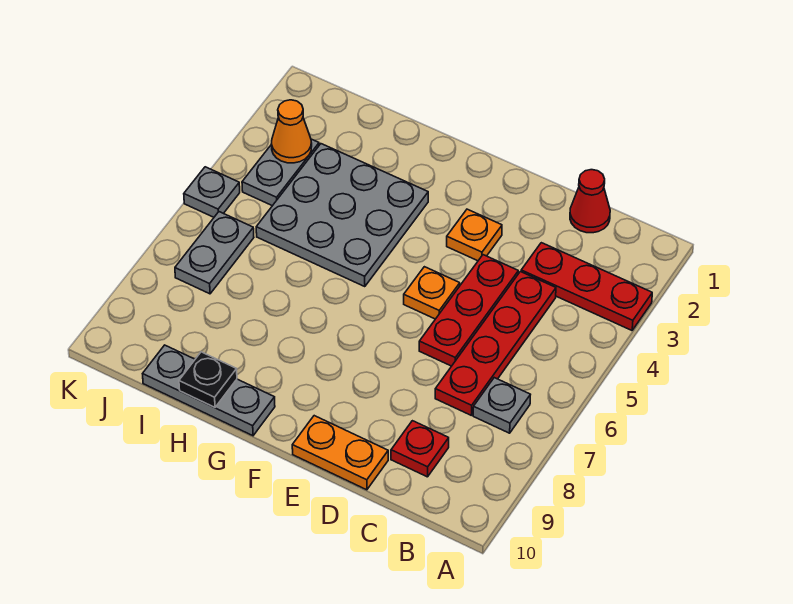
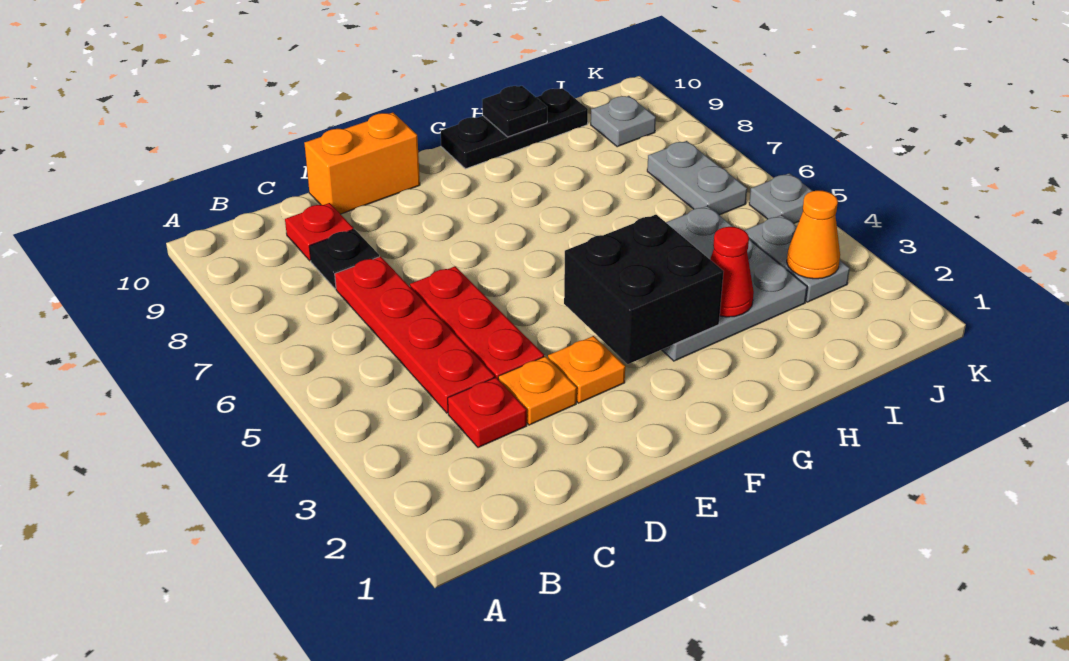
red plate A3:C3 level 1 -> red plate C3 level 1
grey plate B7 level 1 -> grey plate J9 level 1
red cone C1 level 1 -> red cone H3 level 2
none -> black plate C8 level 1
orange plate D10:E10 level 1 -> orange brick D10:E10 level 1
orange plate E5 level 1 -> orange plate D3 level 1
none -> black brick F3:G4 level 2
grey plate G10:I10 level 1 -> black plate G10:I10 level 1

